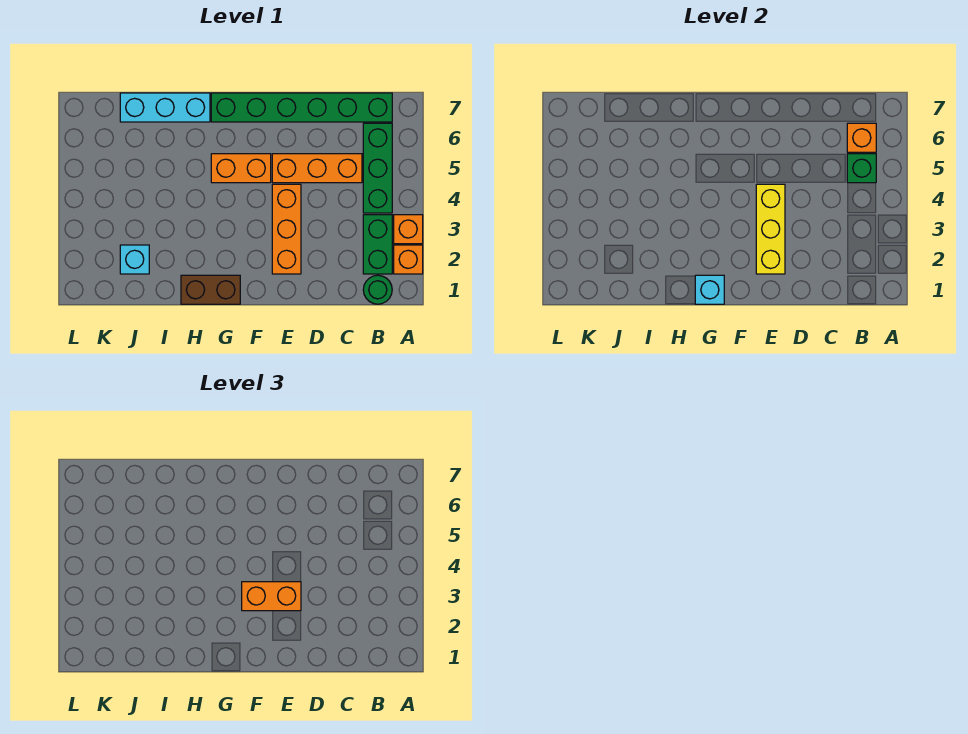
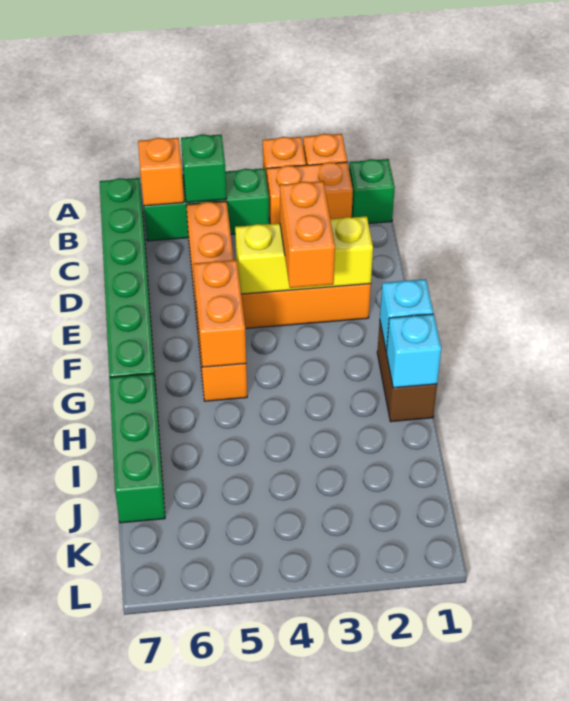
green round brick B1 level 1 -> green brick B1 level 1
green brick B2:B3 level 1 -> orange brick B2:B3 level 1
none -> orange brick F5:G5 level 2
cyan brick H7:J7 level 1 -> green brick H7:J7 level 1
cyan brick J2 level 1 -> cyan brick H1 level 2

